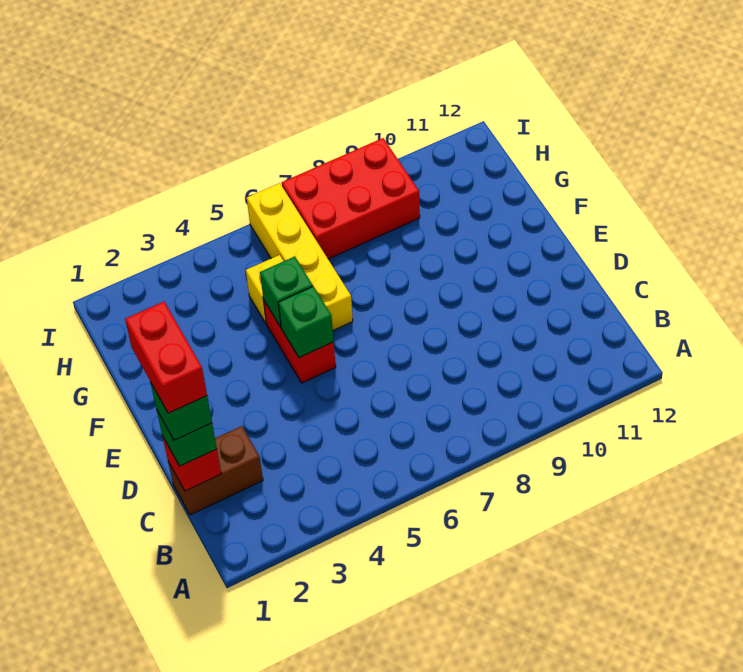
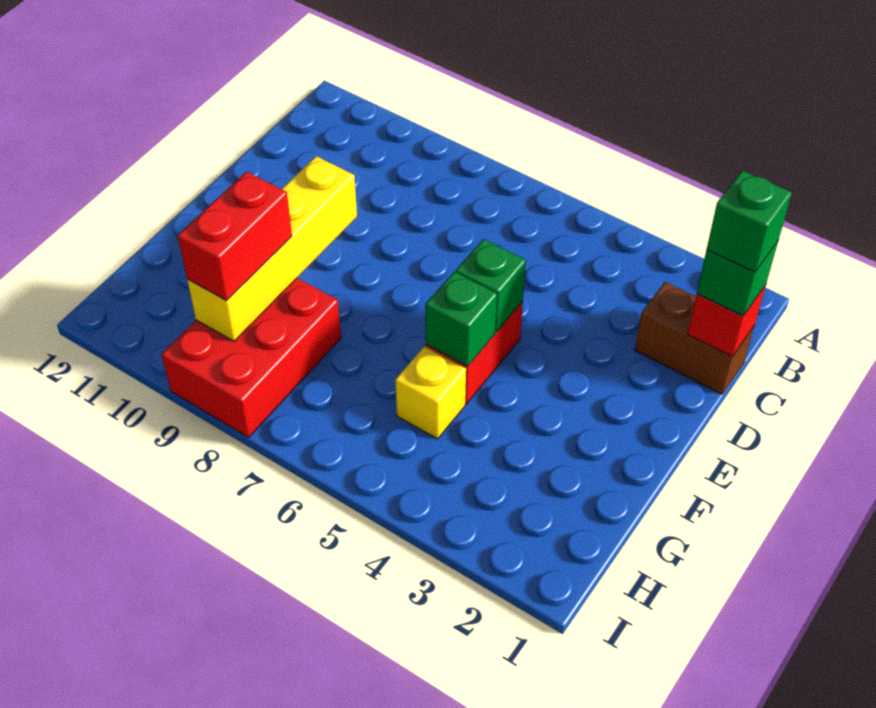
red brick C1:D1 level 5 -> red brick G9:H9 level 3
yellow brick F6:I6 level 1 -> yellow brick E9:H9 level 2
red brick H7:I9 level 1 -> red brick G8:I9 level 1

